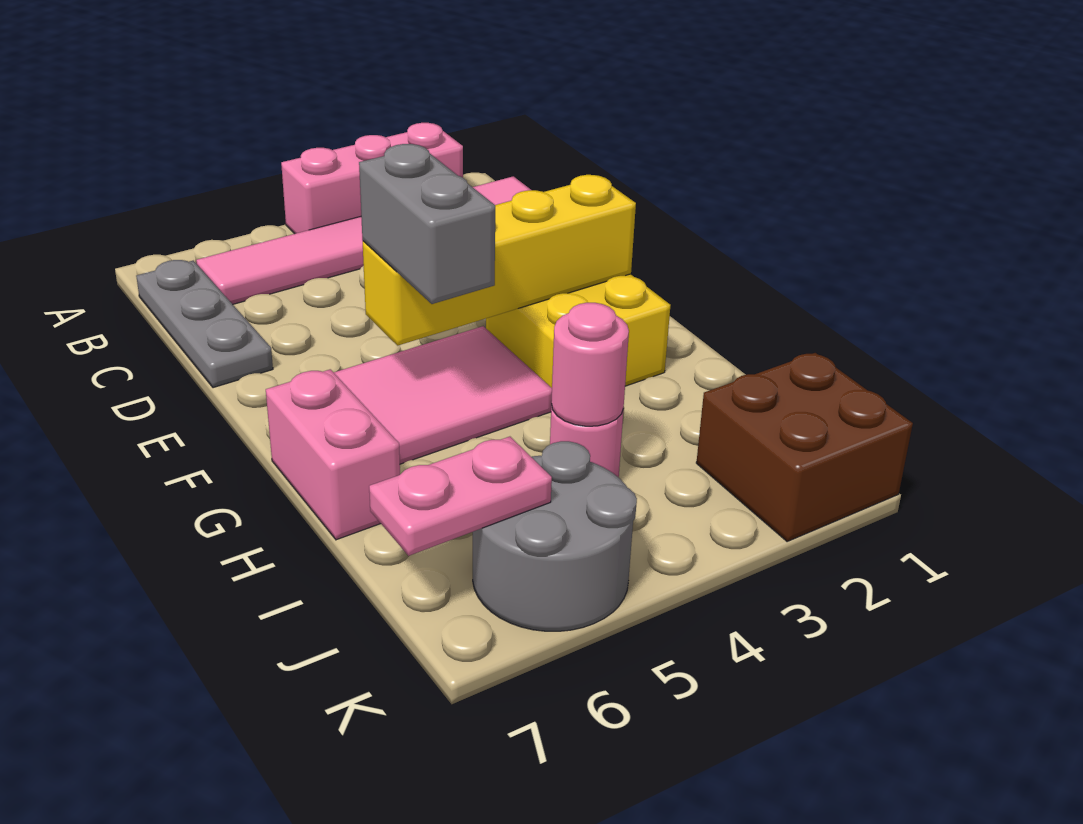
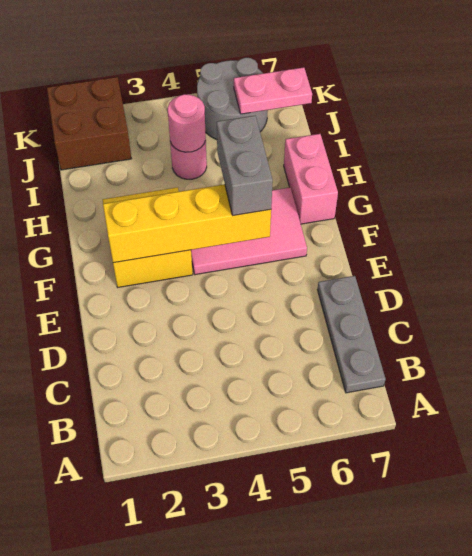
pink brick A2:A4 level 1 -> none
pink tile B1:B6 level 1 -> none

